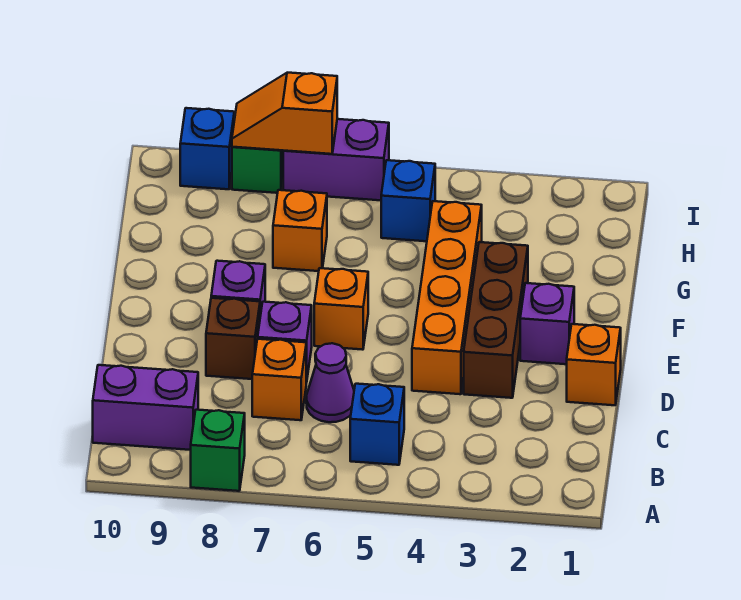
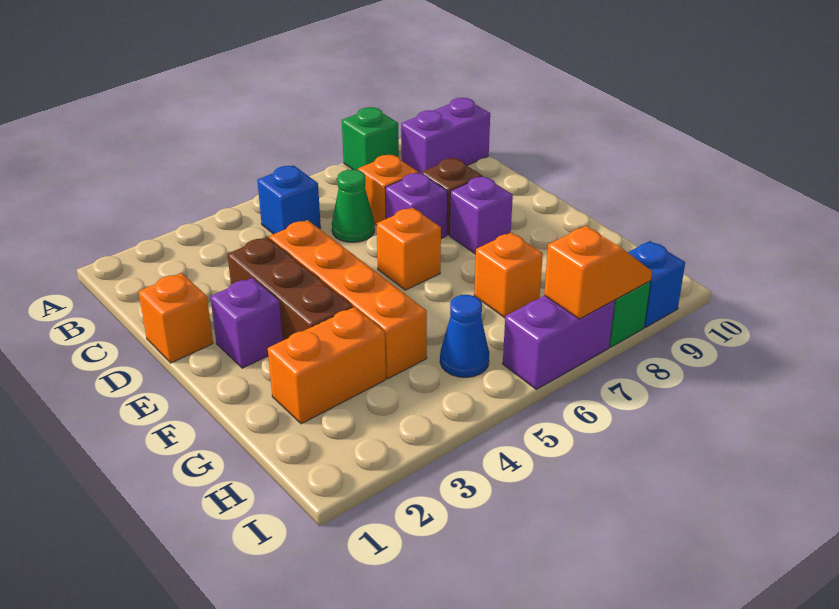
purple cone C6 level 1 -> green cone C6 level 1
none -> orange brick G2:G3 level 1
blue brick H5 level 1 -> blue cone H5 level 1

